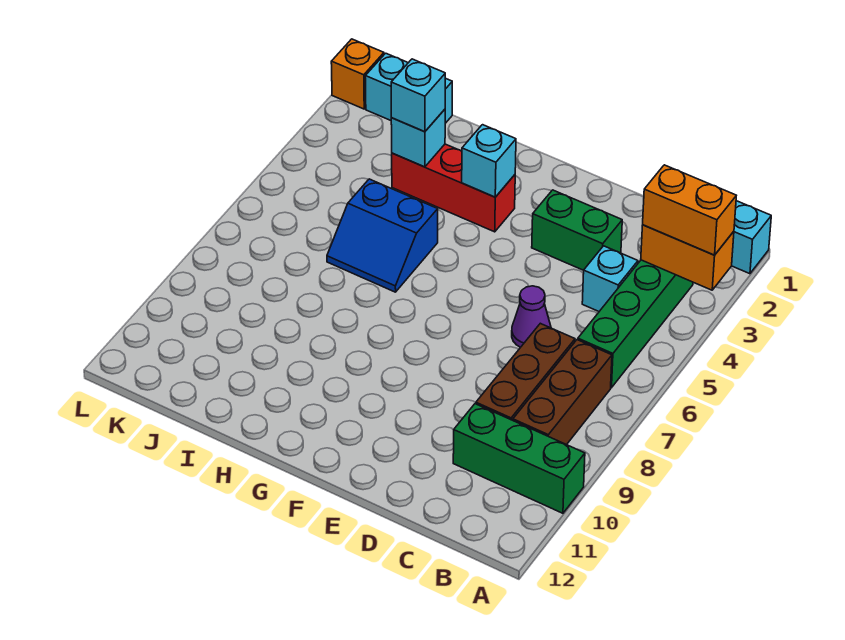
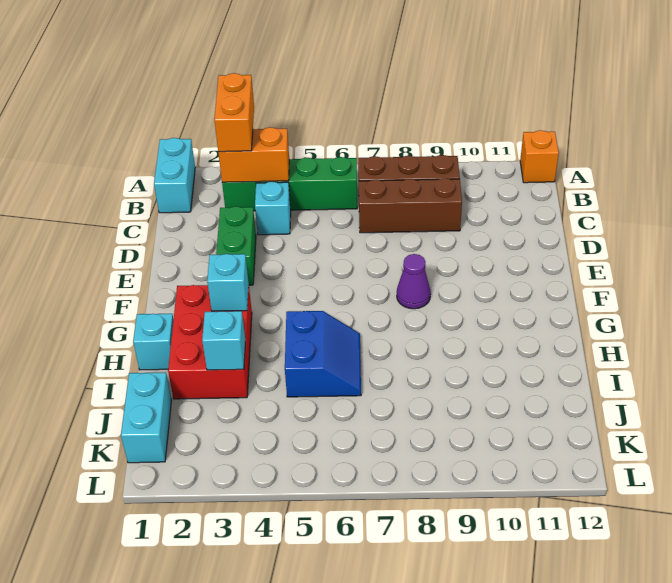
orange brick A3:B3 level 2 -> orange brick B3:B4 level 2
green brick A10:C10 level 1 -> none
purple cone D6 level 1 -> purple cone F8 level 1
red brick G3:I3 level 1 -> red brick G2:I3 level 1
cyan brick I3 level 3 -> cyan brick H1 level 1
orange brick L1 level 1 -> orange brick A12 level 1

